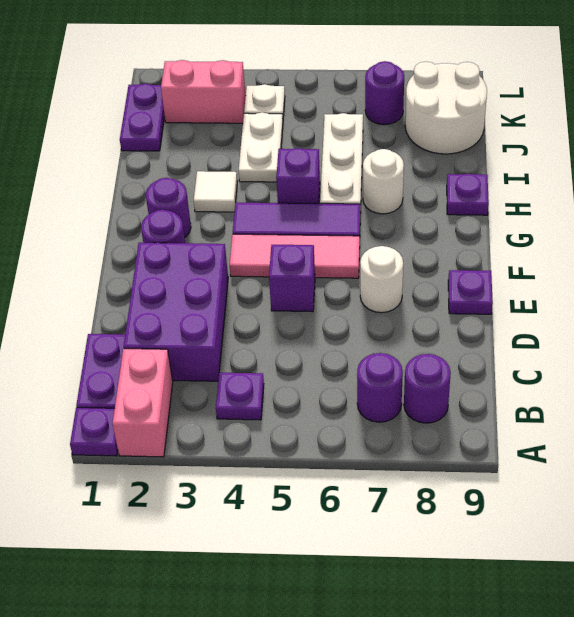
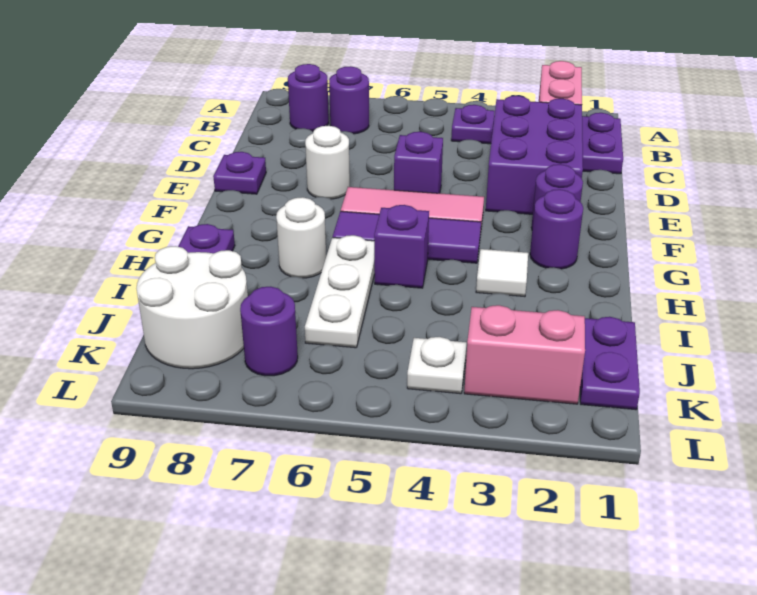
purple plate A1 level 1 -> none
white plate I4:J4 level 1 -> none

